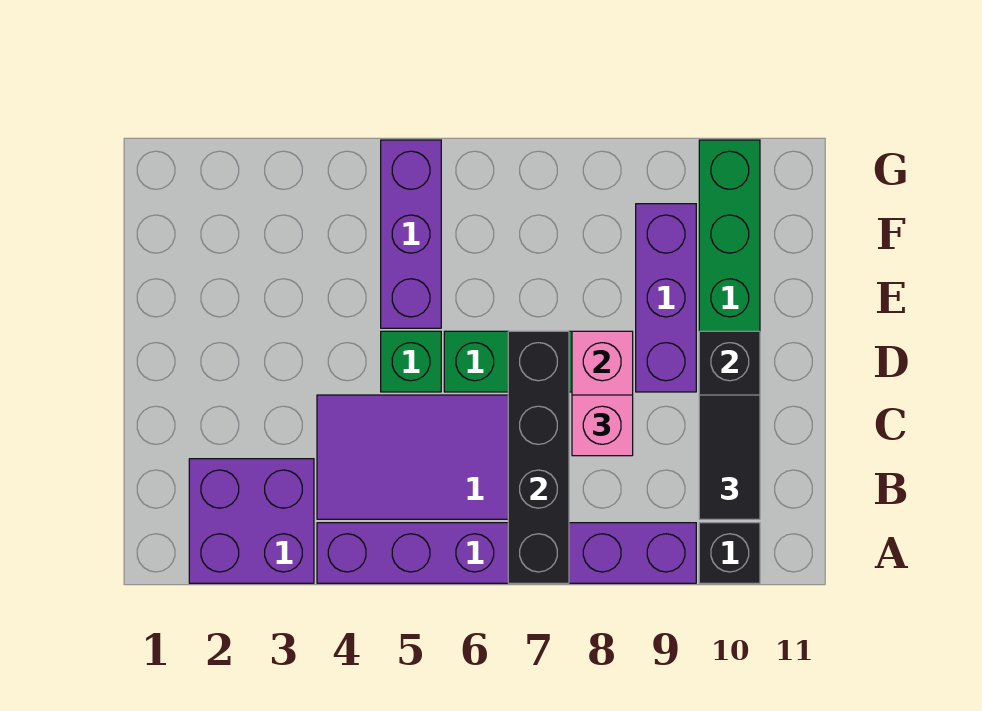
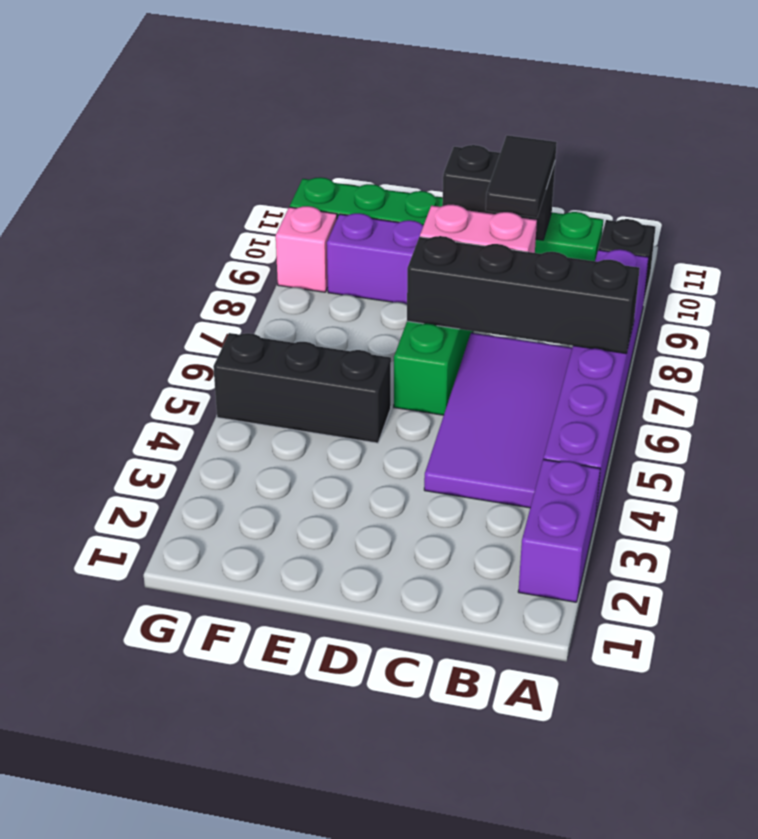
purple brick A2:B3 level 1 -> purple brick A2:A3 level 1
black tile B10:C10 level 3 -> black tile C9:C10 level 3
pink brick C8 level 3 -> pink brick G9 level 1
green brick D5 level 1 -> none
purple brick E5:G5 level 1 -> black brick E5:G5 level 1

